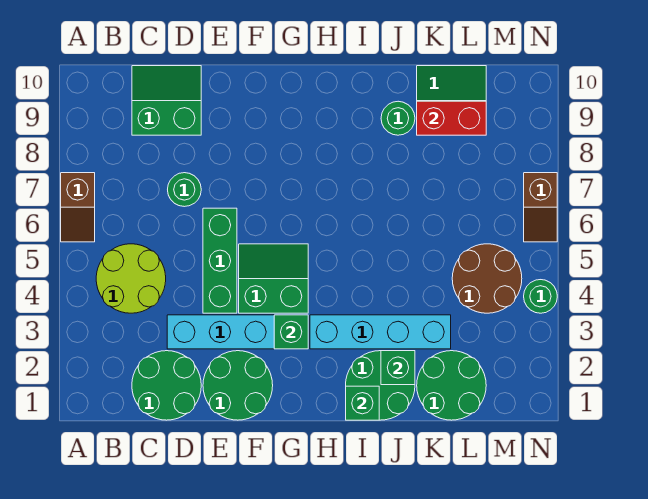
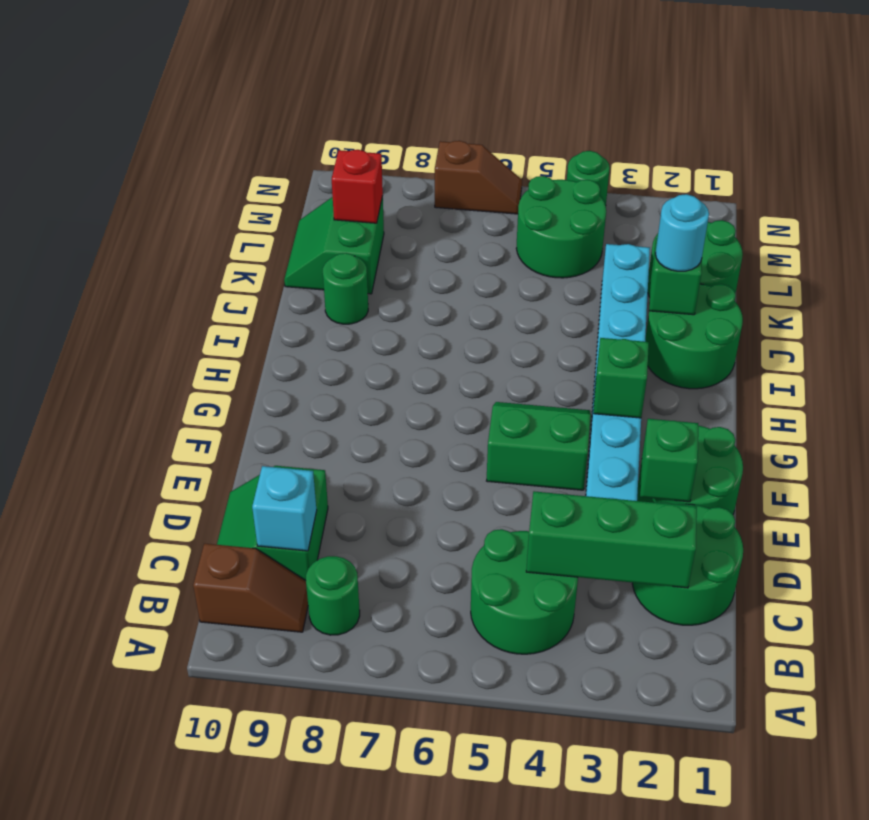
brown slope A6:A7 level 1 top 7 -> brown slope B9:B10 level 1 top 10
lime round brick B4:C5 level 1 -> green round brick B4:C5 level 1
none -> cyan brick C9 level 2
green round brick D7 level 1 -> green round brick B8 level 1
green brick E4:E6 level 1 -> green brick C2:C4 level 2
green slope F4:G5 level 1 top 4 -> green slope F4:G5 level 1 top F
green brick I1 level 2 -> green brick E2 level 2
none -> cyan round brick J2 level 3
red brick K9:L9 level 2 -> red brick L9 level 2
brown round brick L4:M5 level 1 -> green round brick L4:M5 level 1

